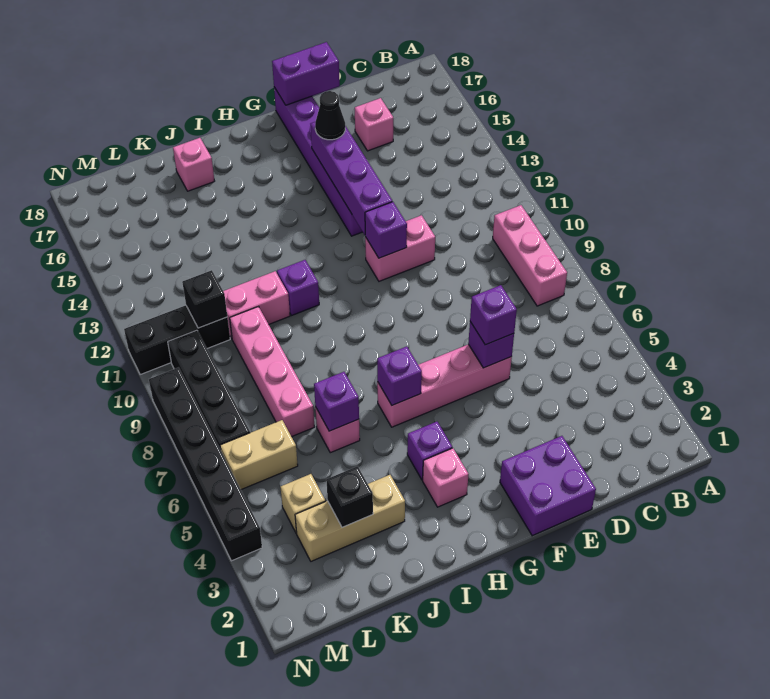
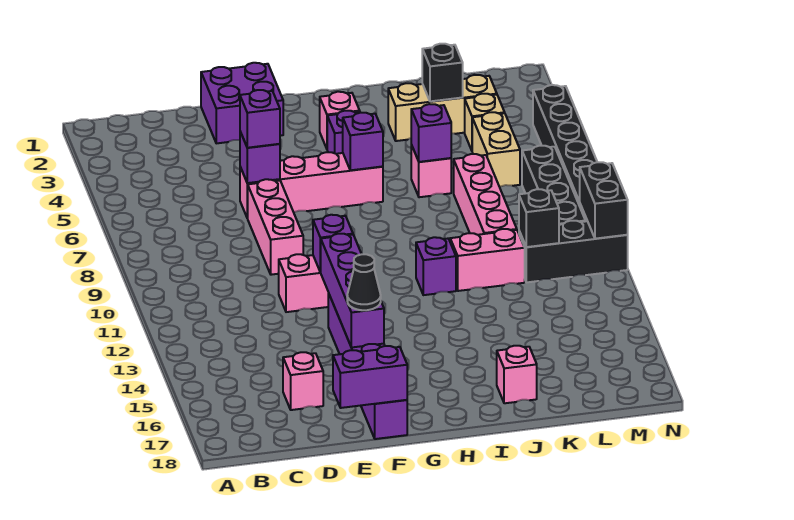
pink brick B8:B10 level 1 -> pink brick E7:E9 level 1
tan brick L6:M6 level 1 -> tan brick L5:L6 level 1
none -> black brick N10:N11 level 2

